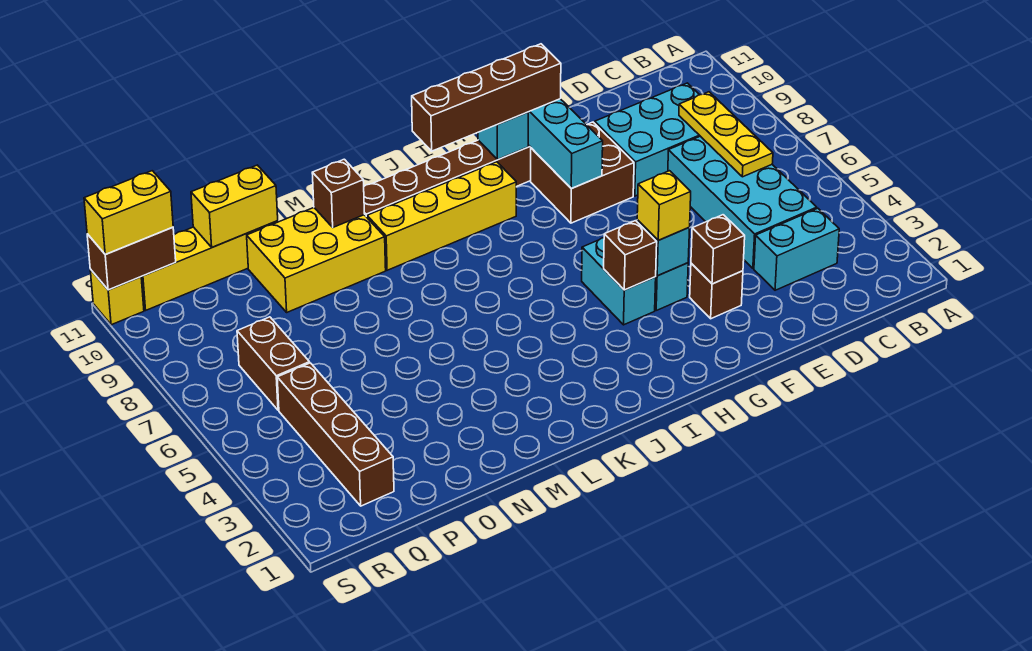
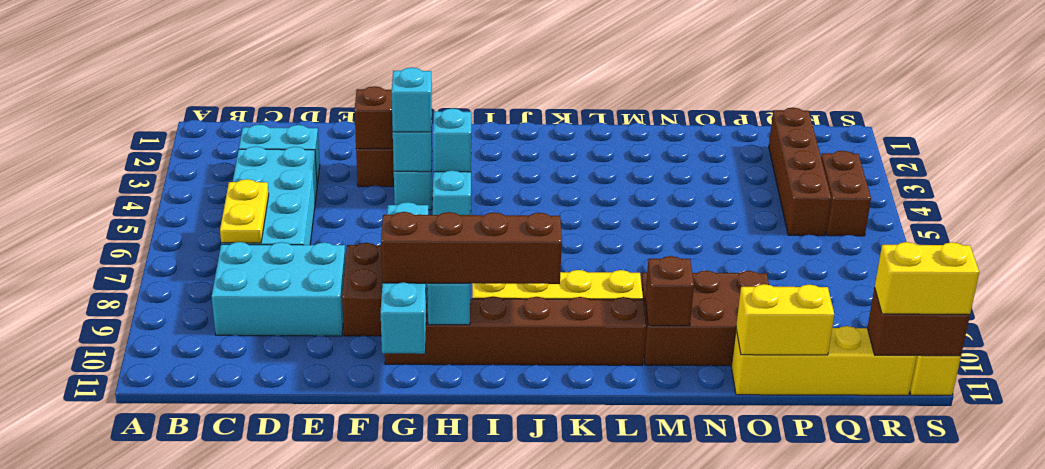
yellow plate C6:C8 level 2 -> yellow plate C6:C7 level 2
yellow brick G4 level 3 -> cyan brick G4 level 3
brown brick H4 level 2 -> cyan brick H4 level 2
yellow brick M9:O10 level 1 -> brown brick M9:O10 level 1
brown brick Q6:Q7 level 1 -> brown brick R4:R5 level 1

